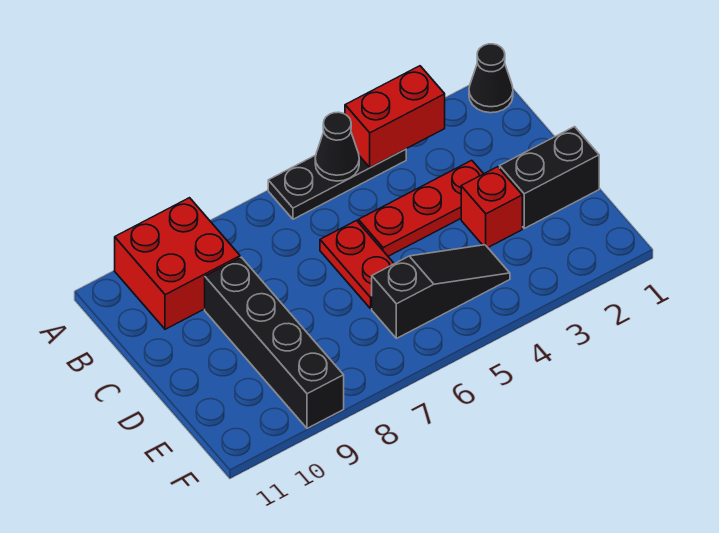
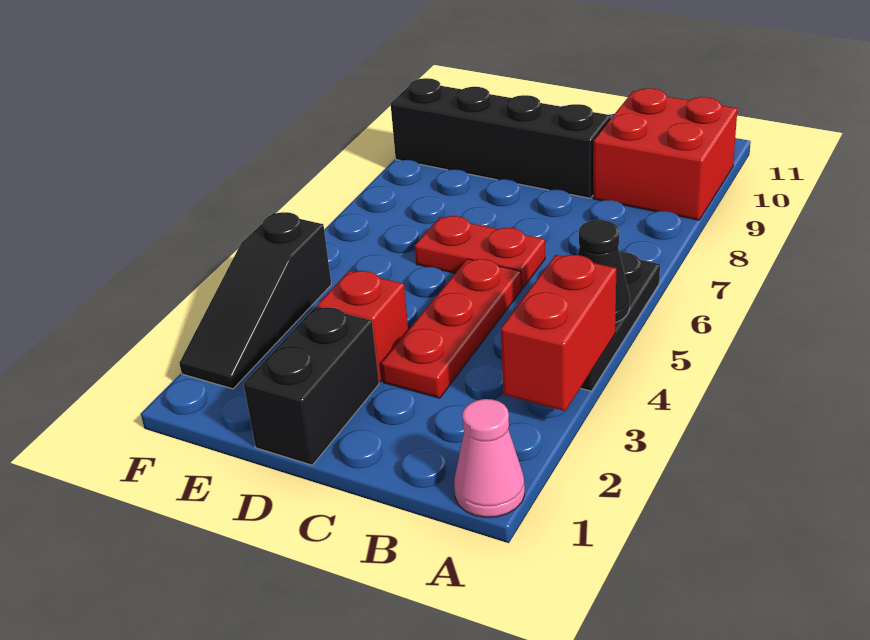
black cone A1 level 1 -> pink cone A1 level 1
black slope E4:E6 level 1 top 6 -> black slope F2:F4 level 1 top 4

